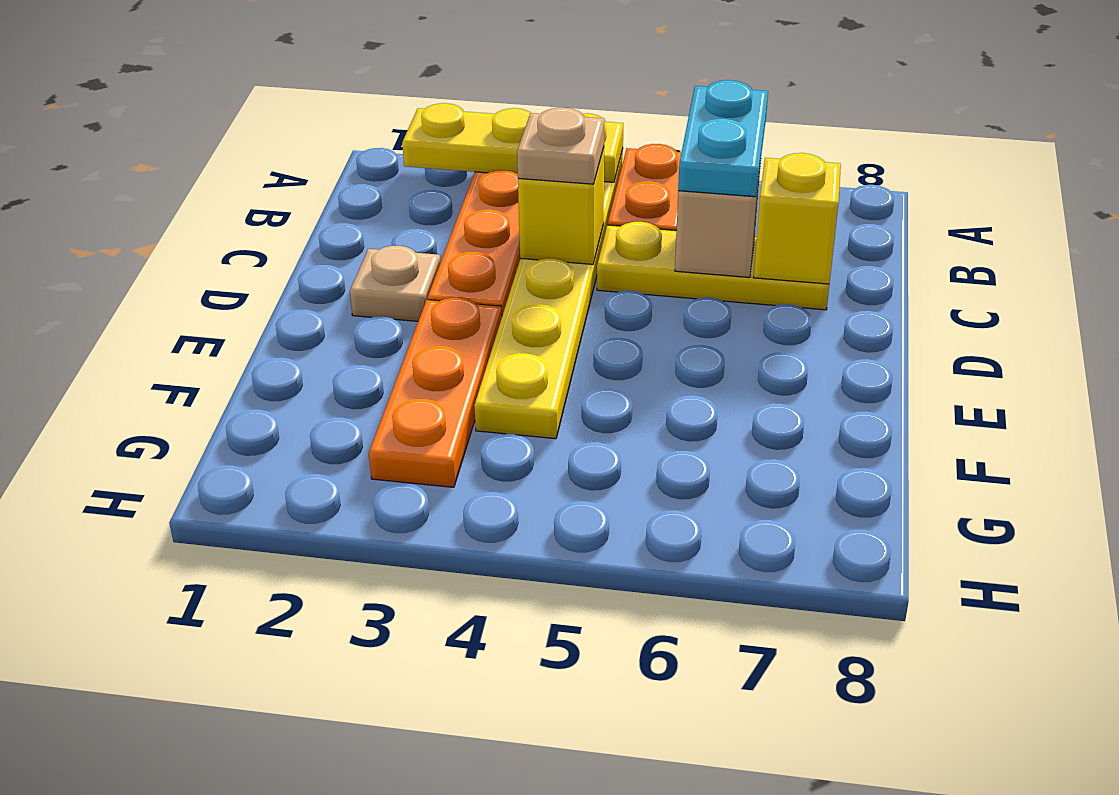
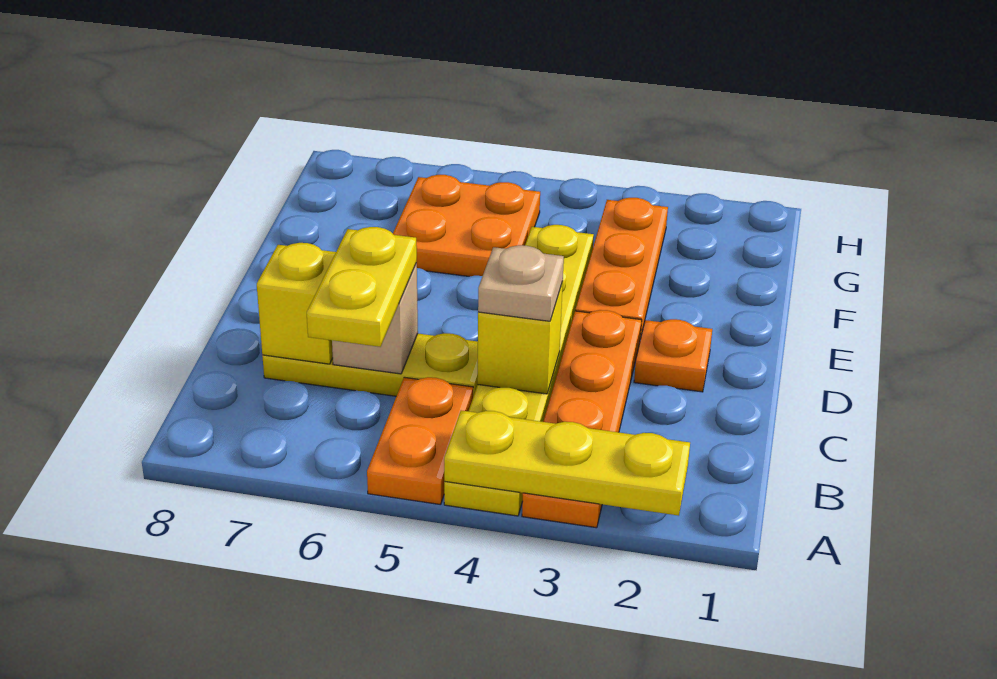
cyan plate B6:C6 level 3 -> yellow plate B6:C6 level 3
tan plate D2 level 1 -> orange plate D2 level 1
none -> orange plate F5:G6 level 1

